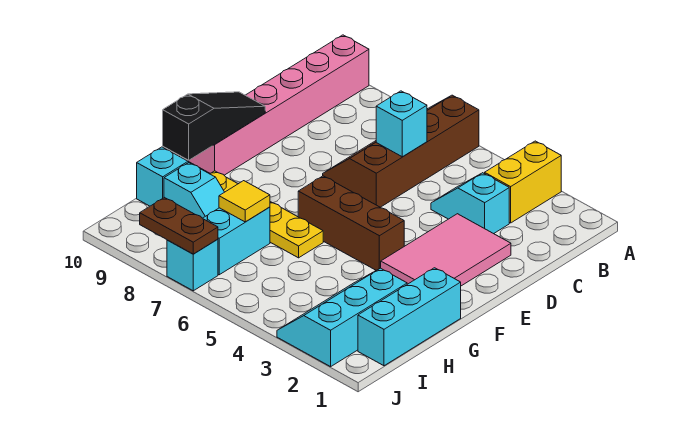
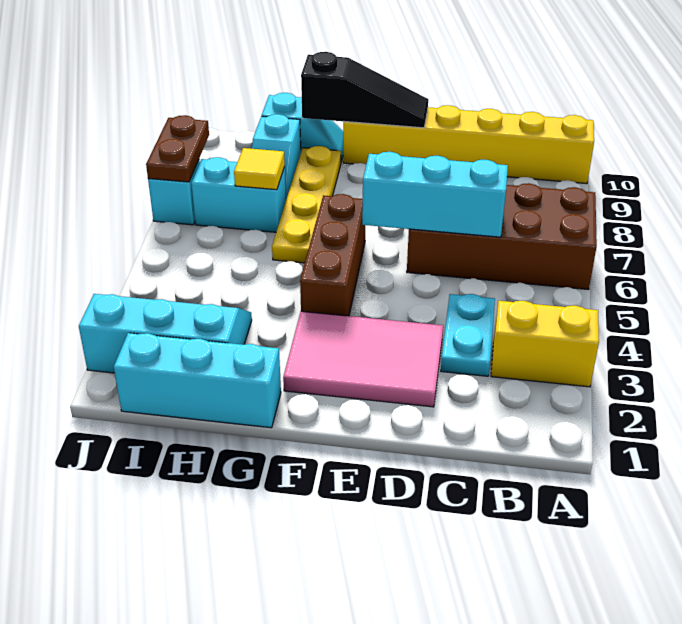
brown slope A6:D7 level 1 top 6 -> brown brick A6:D7 level 1
pink brick A10:F10 level 1 -> yellow brick A10:F10 level 1
cyan slope C3:C4 level 1 top 3 -> cyan plate C3:C4 level 1
cyan brick C6 level 2 -> cyan brick C6:E6 level 2

